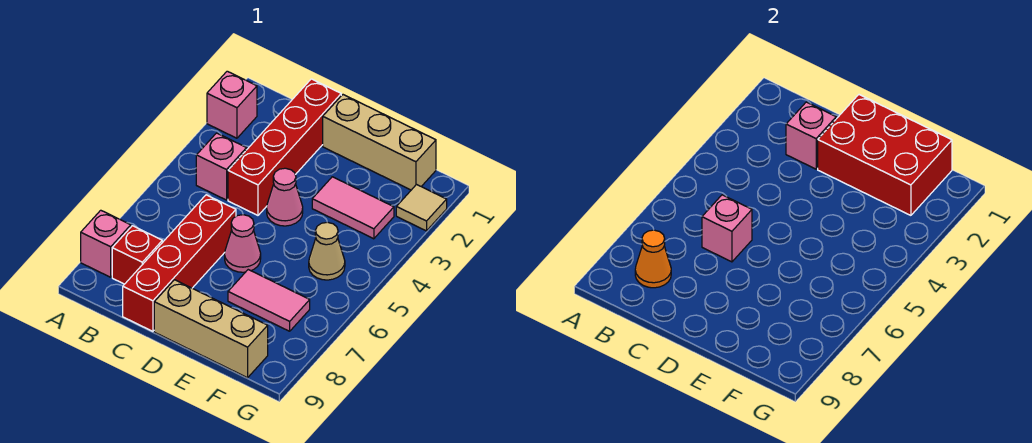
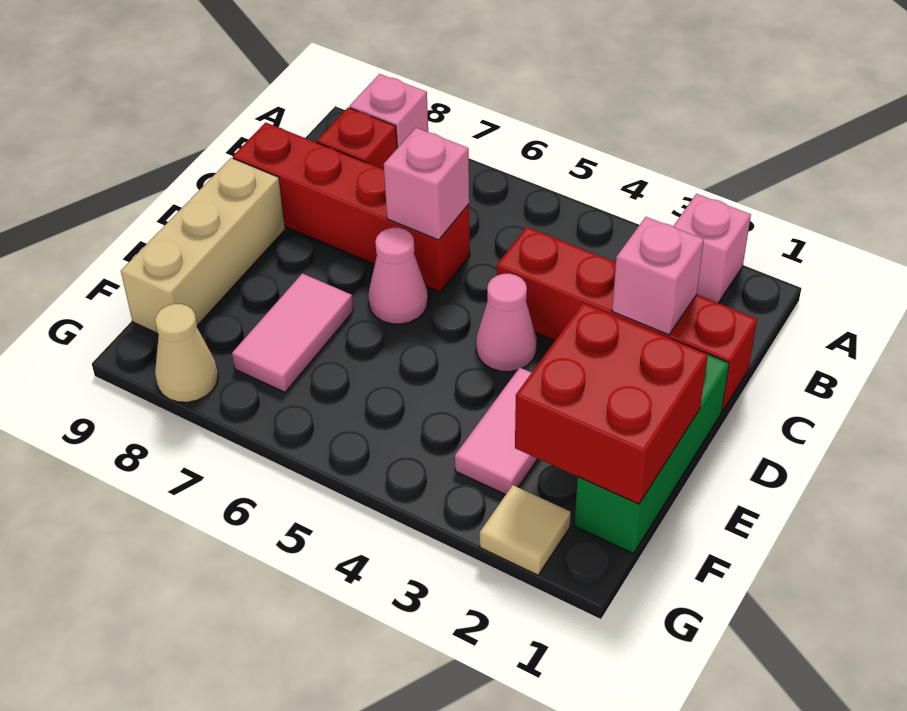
pink brick B4 level 1 -> none
orange cone B8 level 2 -> none
tan brick D1:F1 level 1 -> green brick D1:F1 level 1
red brick D1:F2 level 2 -> red brick E1:F2 level 2
tan cone F5 level 1 -> tan cone G8 level 1

